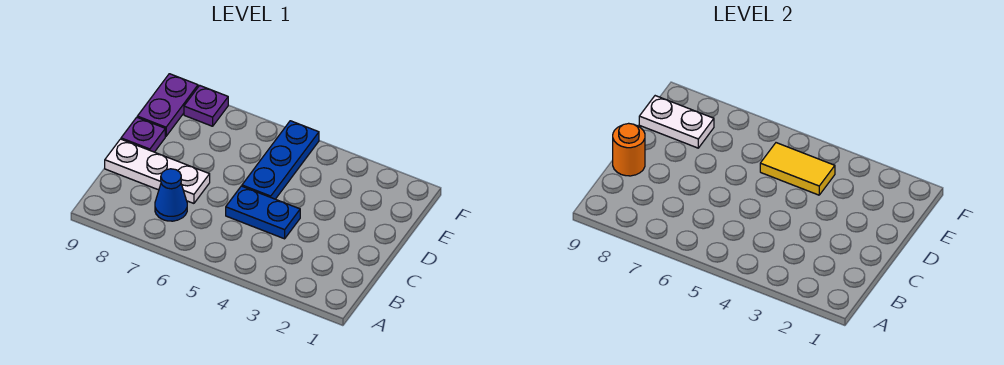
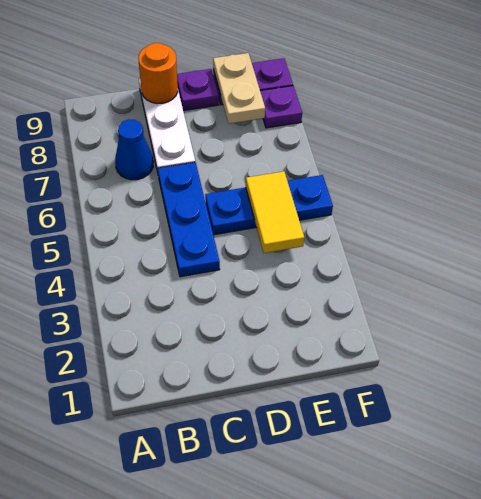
blue plate C4:C5 level 1 -> blue plate C4:C6 level 1
white plate E8:E9 level 2 -> tan plate E8:E9 level 2

